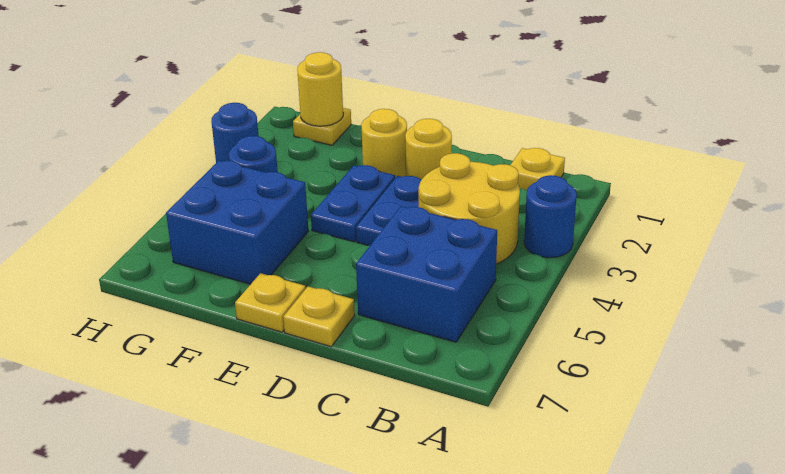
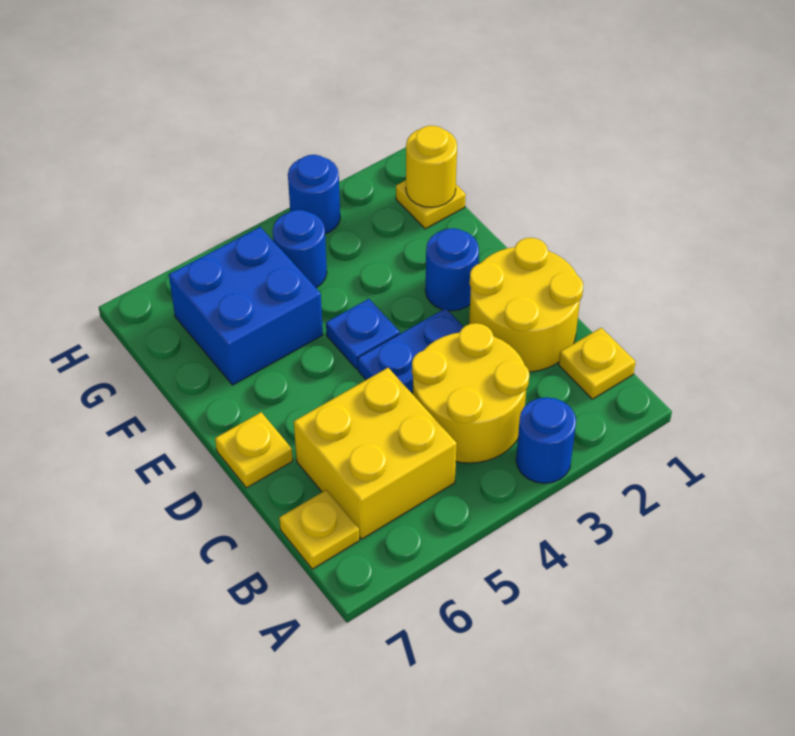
blue brick B5:C6 level 1 -> yellow brick B5:C6 level 1
yellow round brick D2 level 1 -> yellow round brick C1:D2 level 1
yellow round brick E2 level 1 -> blue round brick E2 level 1
blue plate E3:E4 level 1 -> blue plate E4 level 1
yellow plate E7 level 1 -> yellow plate B7 level 1

